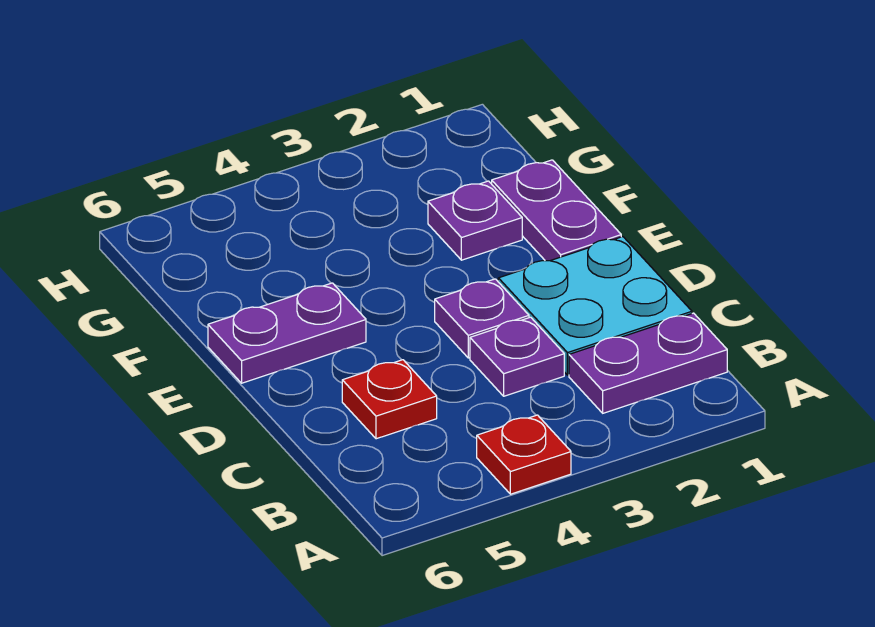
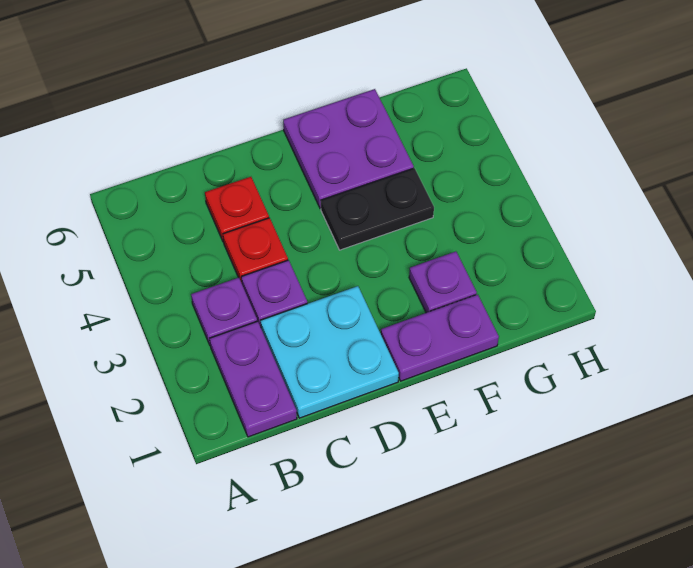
red plate A4 level 1 -> red plate C4 level 1
purple plate D3 level 1 -> purple plate B3 level 1
none -> black plate E4:F4 level 1
purple plate E5:E6 level 1 -> purple plate E5:F6 level 1

